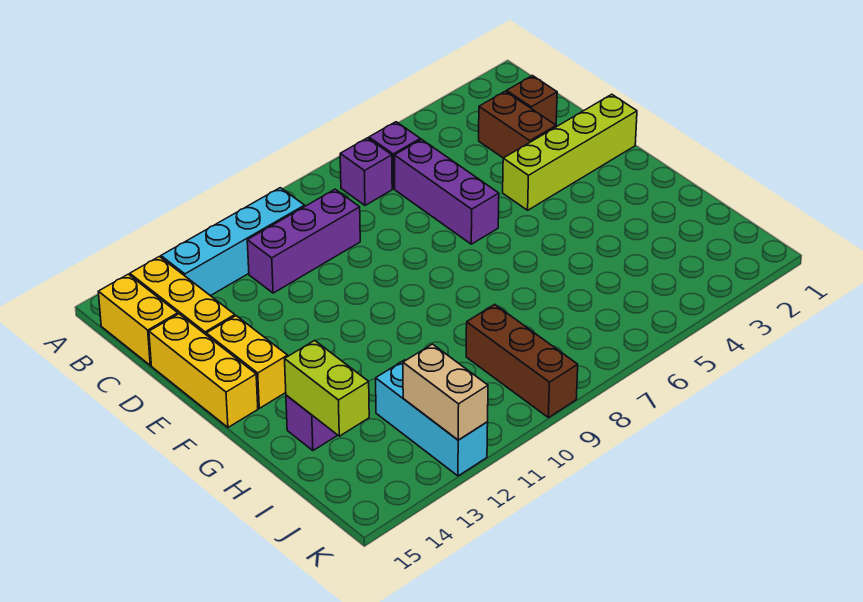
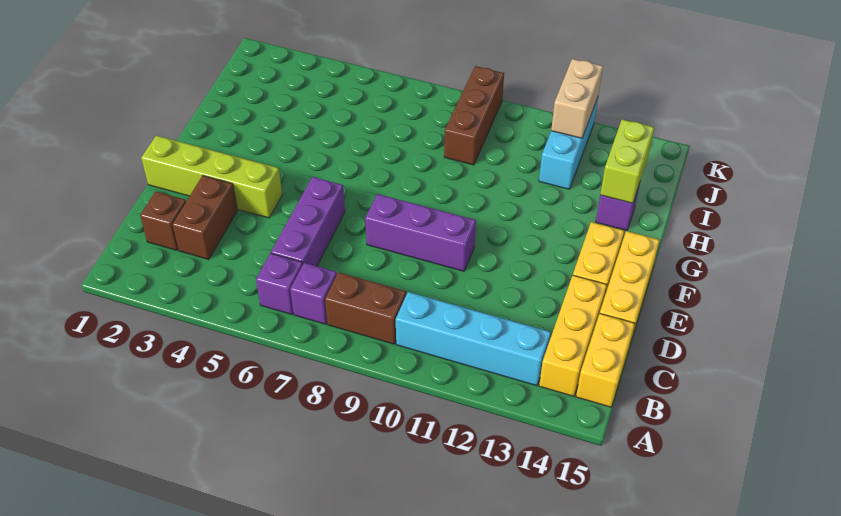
none -> brown brick B8:B9 level 1
purple brick C9:C11 level 1 -> purple brick E8:E10 level 1

